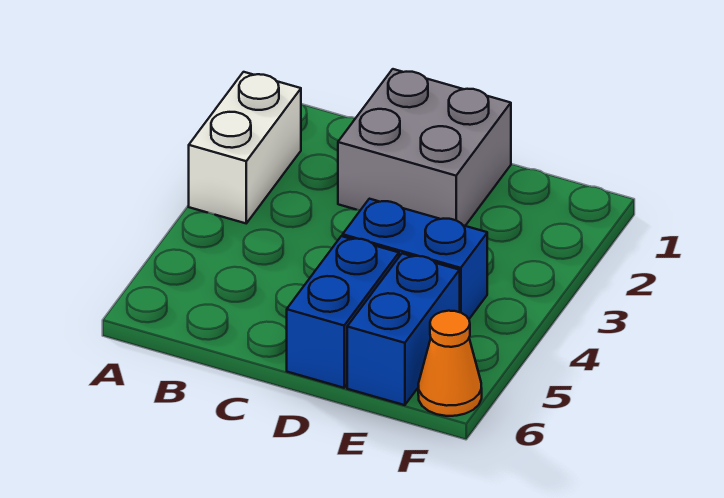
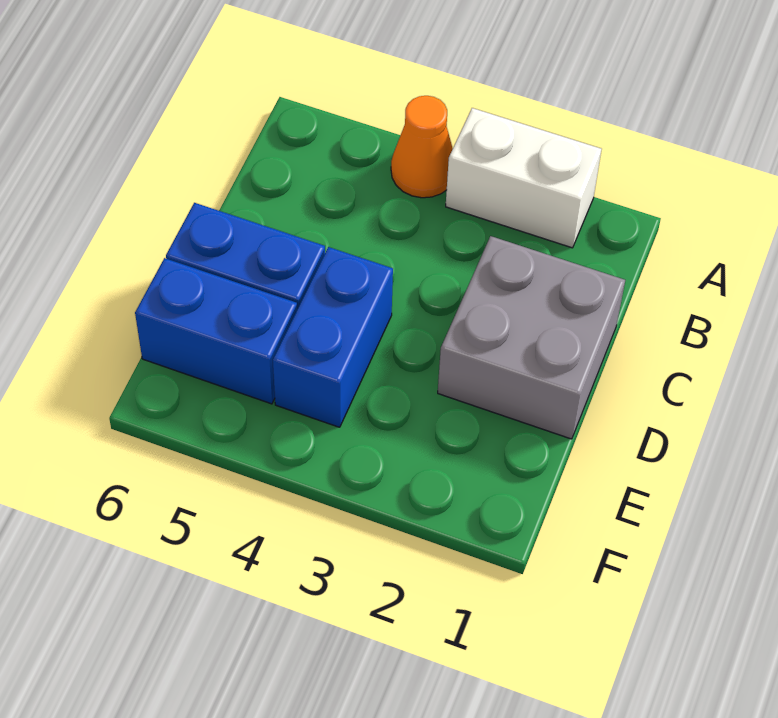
orange cone F6 level 1 -> orange cone A4 level 1

